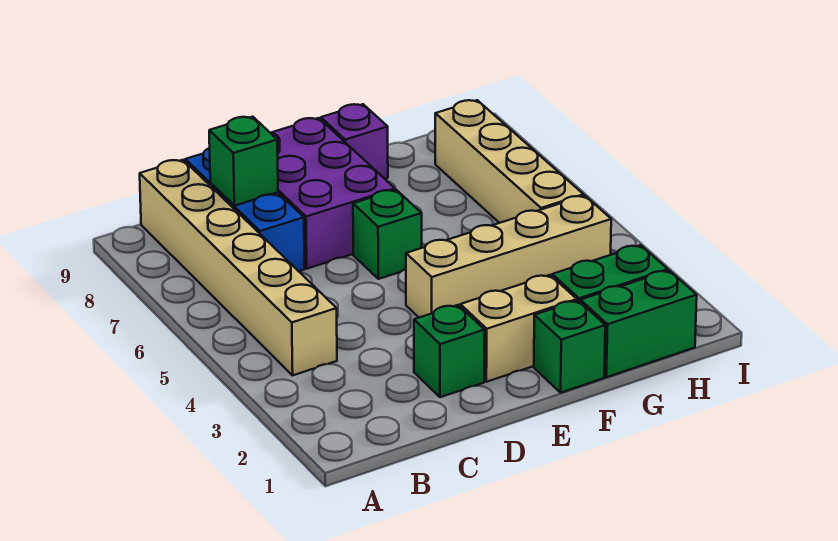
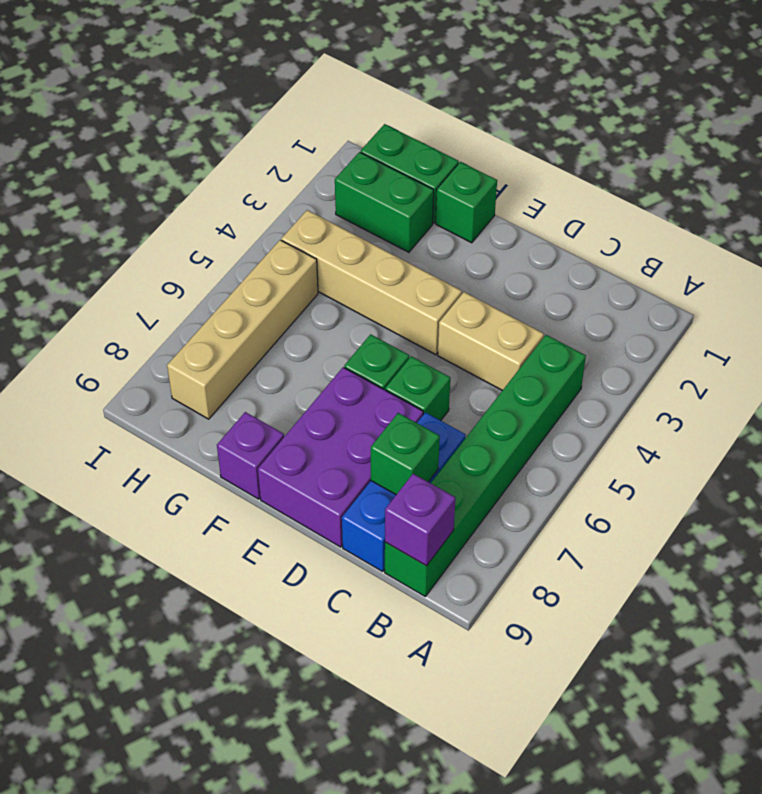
tan brick B4:B9 level 1 -> green brick B4:B9 level 1
none -> purple brick B9 level 2
green brick D2 level 1 -> green brick D6 level 1
tan brick E2:F2 level 1 -> tan brick C4:D4 level 1

